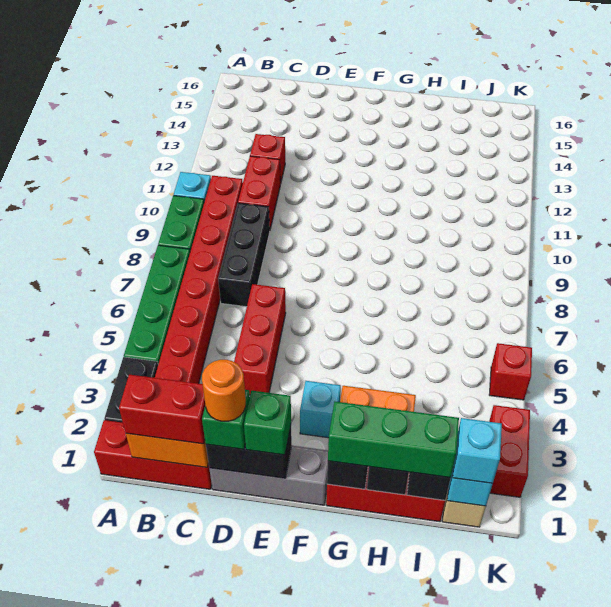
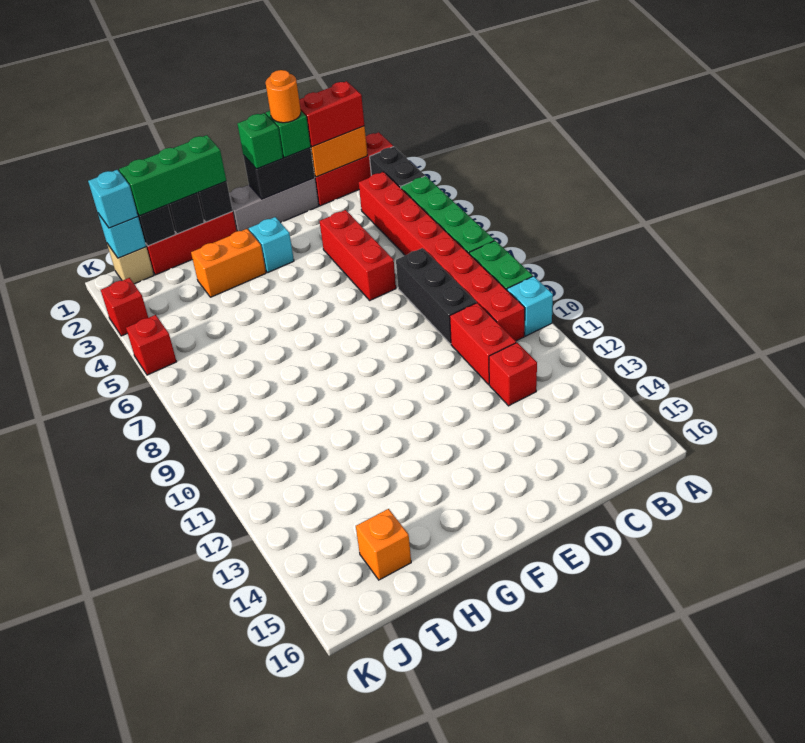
none -> orange brick I15 level 1
red brick K2:K3 level 1 -> red brick K3 level 1

